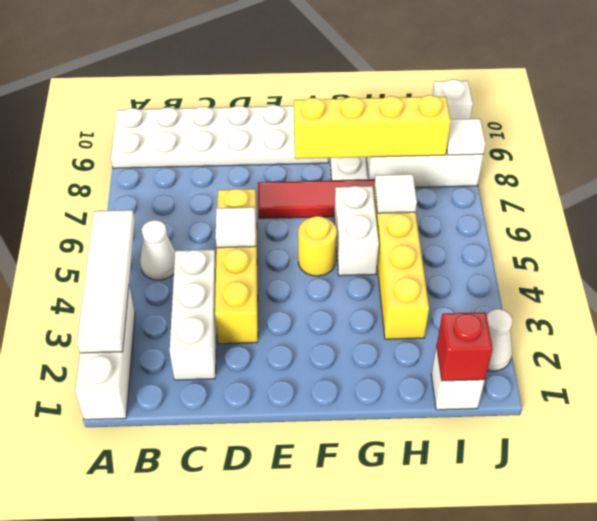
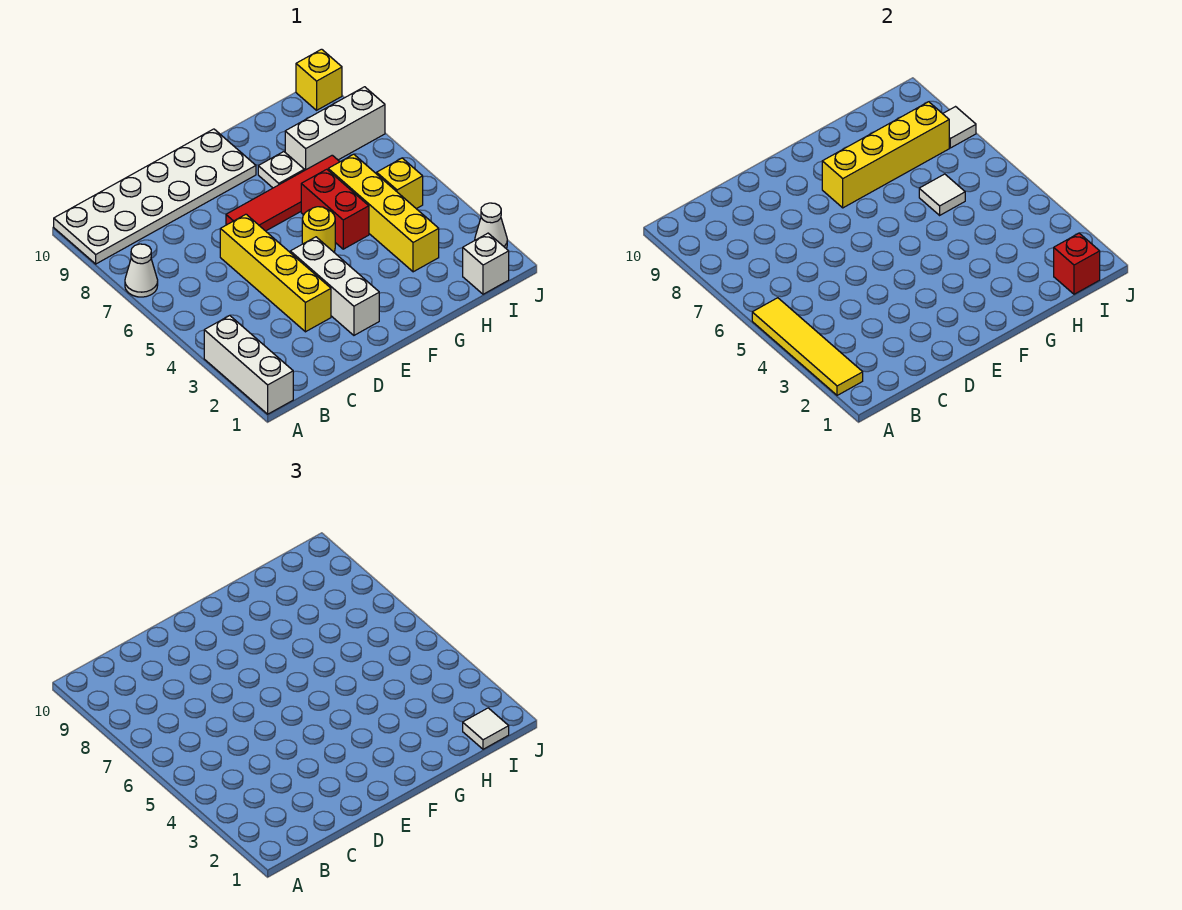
white tile A2:A5 level 2 -> yellow tile A2:A5 level 2
white cone B5 level 1 -> white cone A7 level 1
white brick C2:C4 level 1 -> white brick E2:E4 level 1
white tile D5 level 2 -> white tile I1 level 3
white brick G5:G6 level 1 -> red brick G5:G6 level 1
none -> yellow brick I5 level 1
white brick J10 level 1 -> yellow brick J10 level 1

